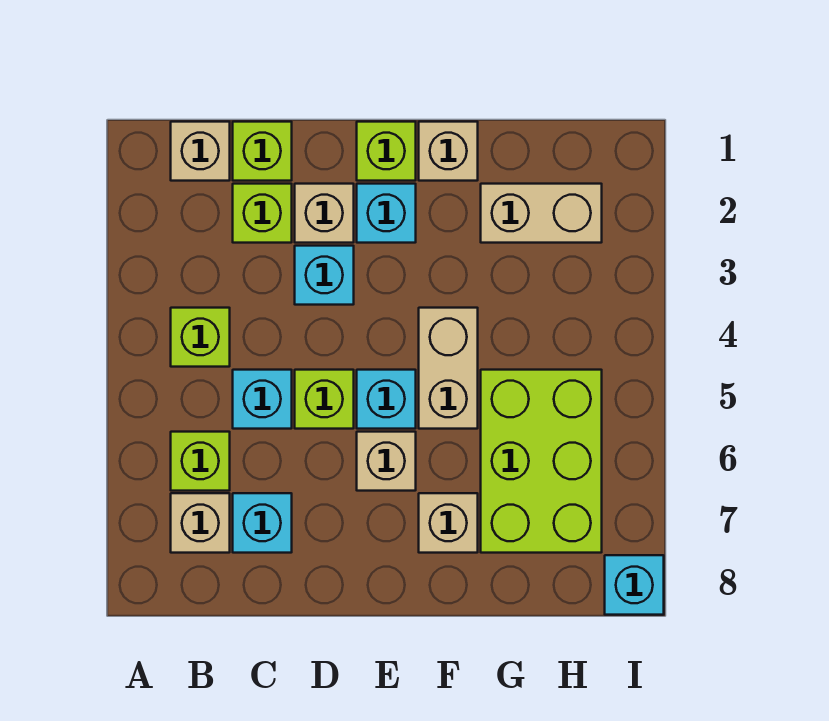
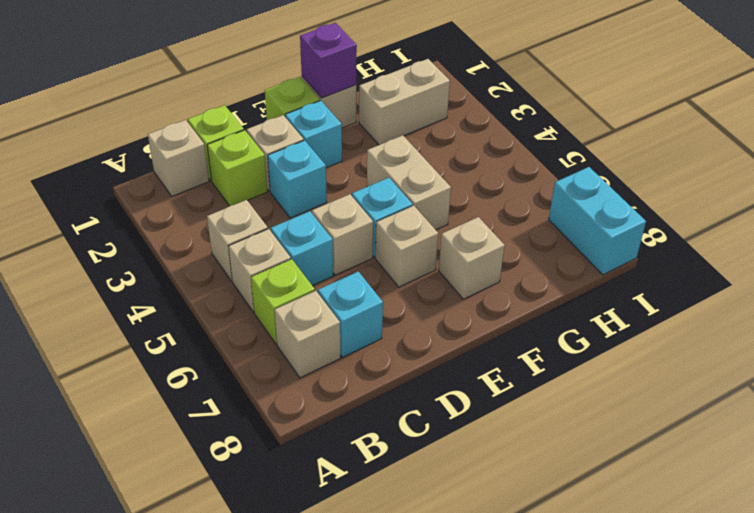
lime brick B4 level 1 -> tan brick B4 level 1
none -> tan brick B5 level 1
lime brick D5 level 1 -> tan brick D5 level 1
none -> purple brick F1 level 2
lime brick G5:H7 level 1 -> none
cyan brick I8 level 1 -> cyan brick I7:I8 level 1

